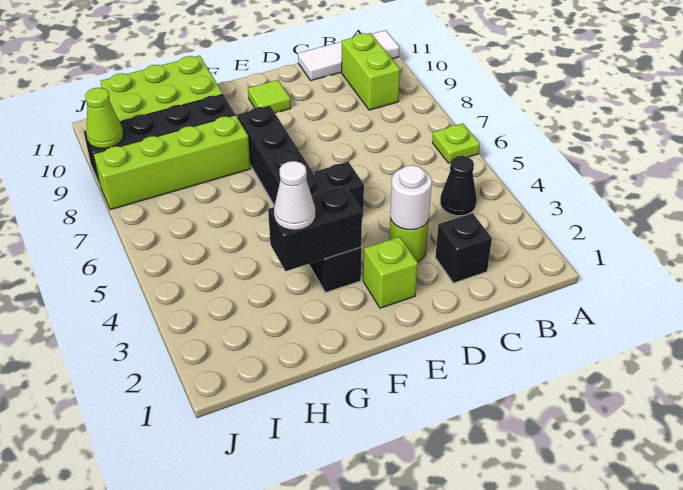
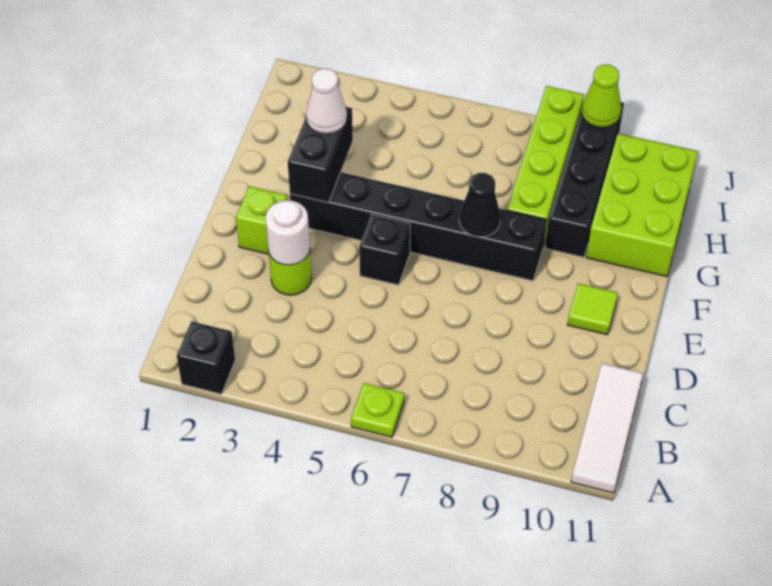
black cone B4 level 1 -> black cone F7 level 2
lime brick B9:B10 level 1 -> none
black brick C2 level 1 -> black brick A2 level 1

